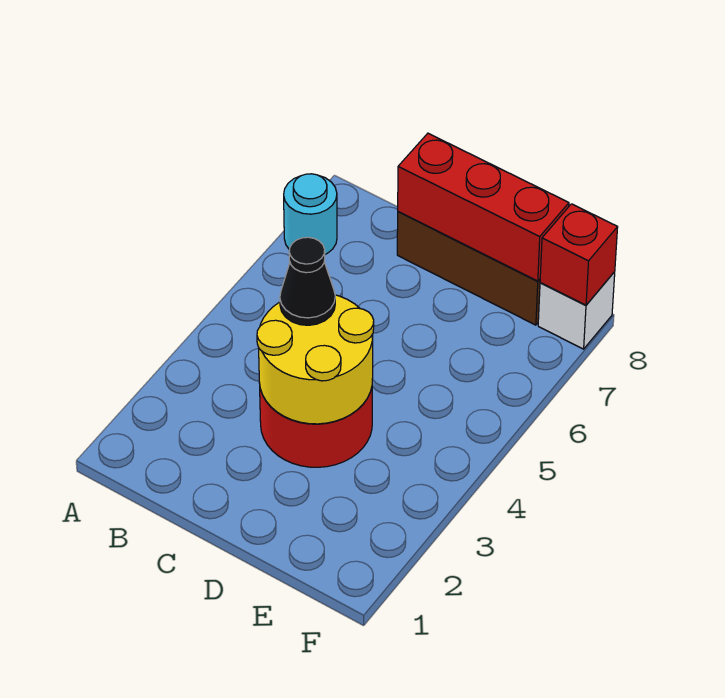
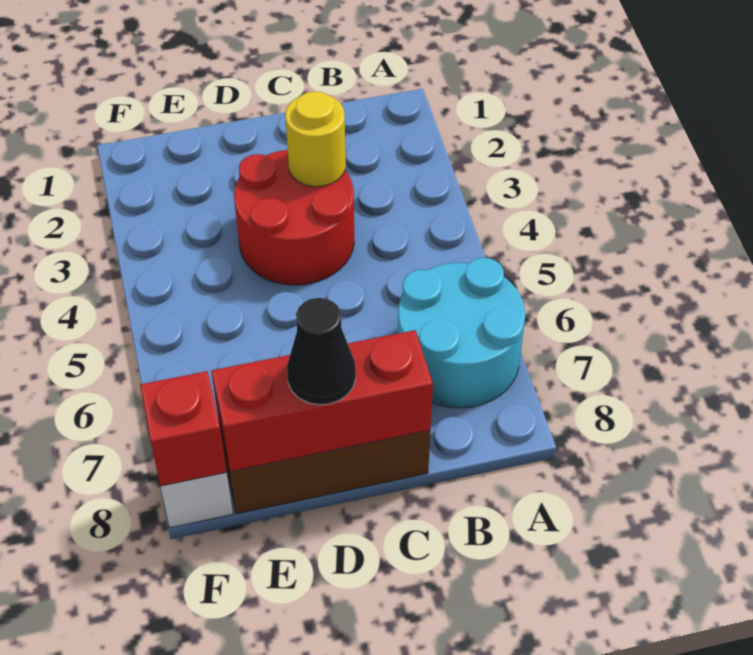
cyan round brick A7 level 1 -> cyan round brick A6:B7 level 1
yellow round brick C3:D4 level 2 -> yellow round brick C3 level 2
black cone C4 level 3 -> black cone D8 level 3

